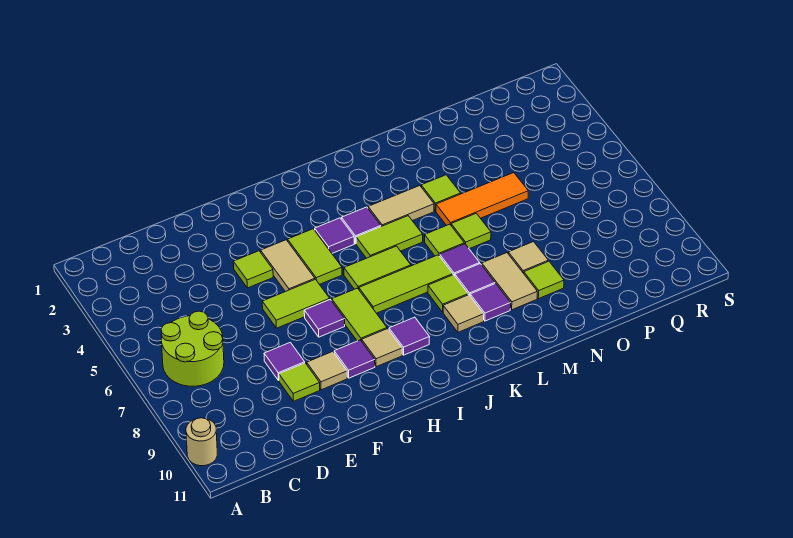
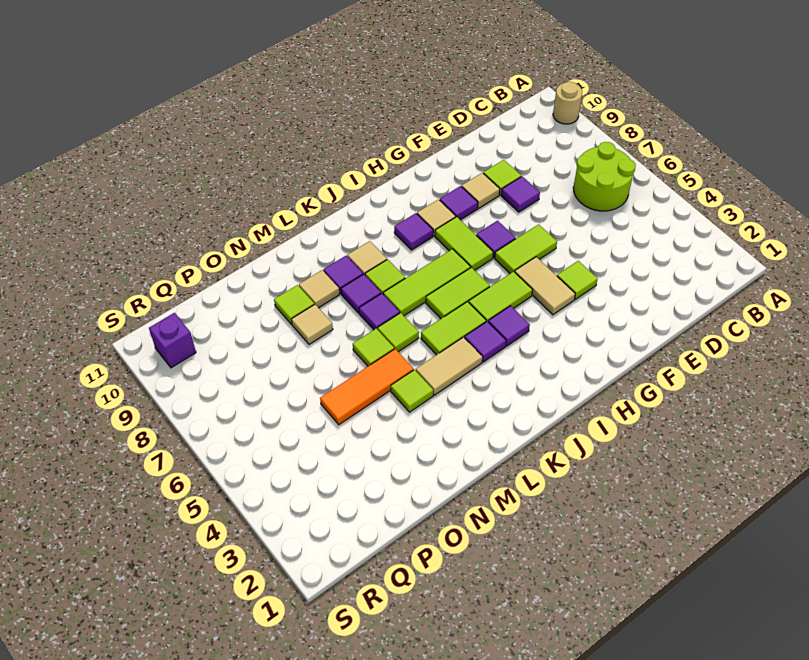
lime tile H4:H5 level 1 -> lime tile H5:I5 level 1
tan tile M8:M9 level 1 -> tan tile M9 level 1
none -> purple brick R10 level 1

